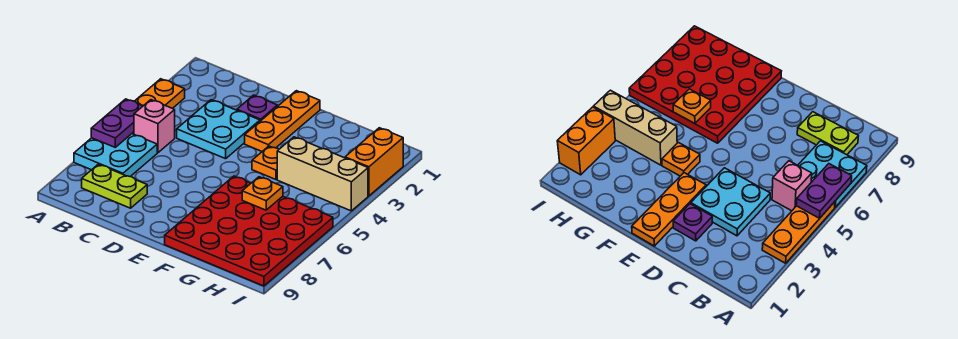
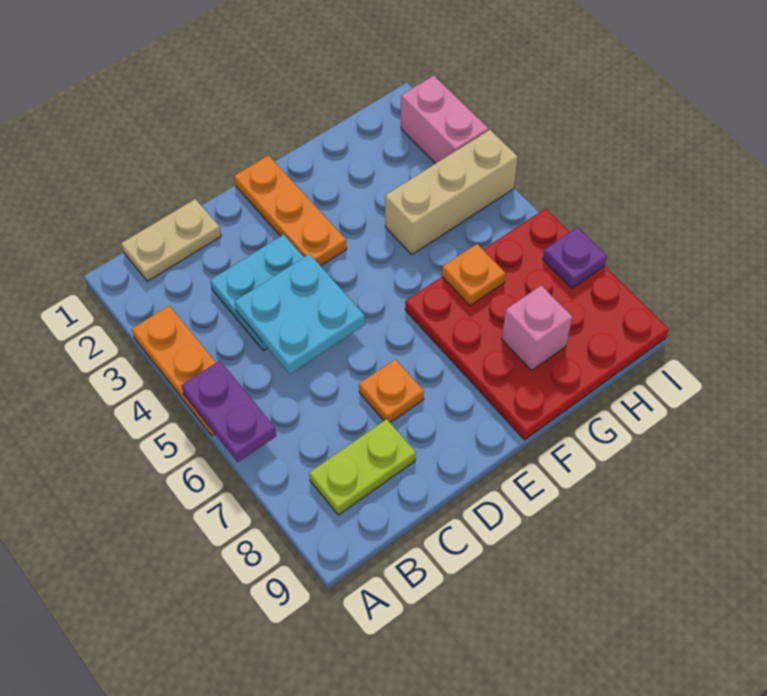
cyan plate A6:B7 level 1 -> cyan plate C4:D5 level 2
none -> tan plate B1:C1 level 1
pink brick B5 level 1 -> pink brick G8 level 2
purple plate D2 level 1 -> purple plate I7 level 2
orange plate F4 level 1 -> orange plate D7 level 1
orange brick I2:I3 level 1 -> pink brick I2:I3 level 1

